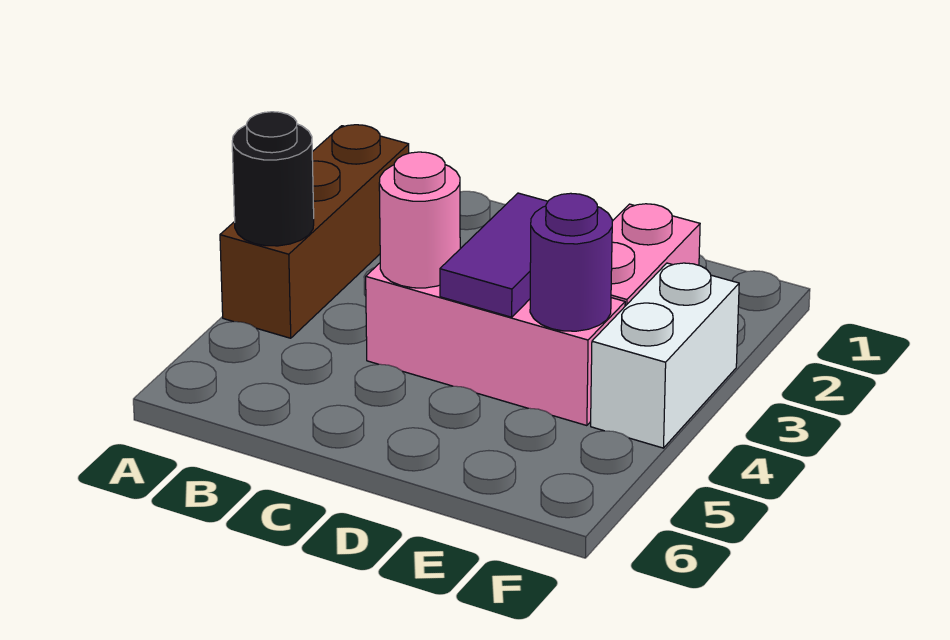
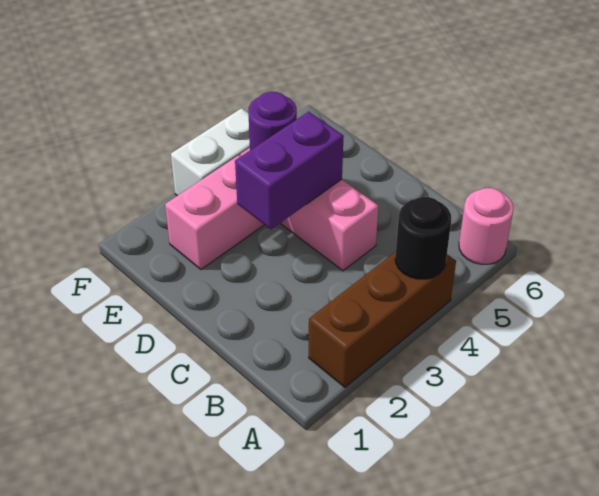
pink round brick C4 level 2 -> pink round brick A6 level 1
purple tile D3:D4 level 2 -> purple brick D3:D4 level 2

